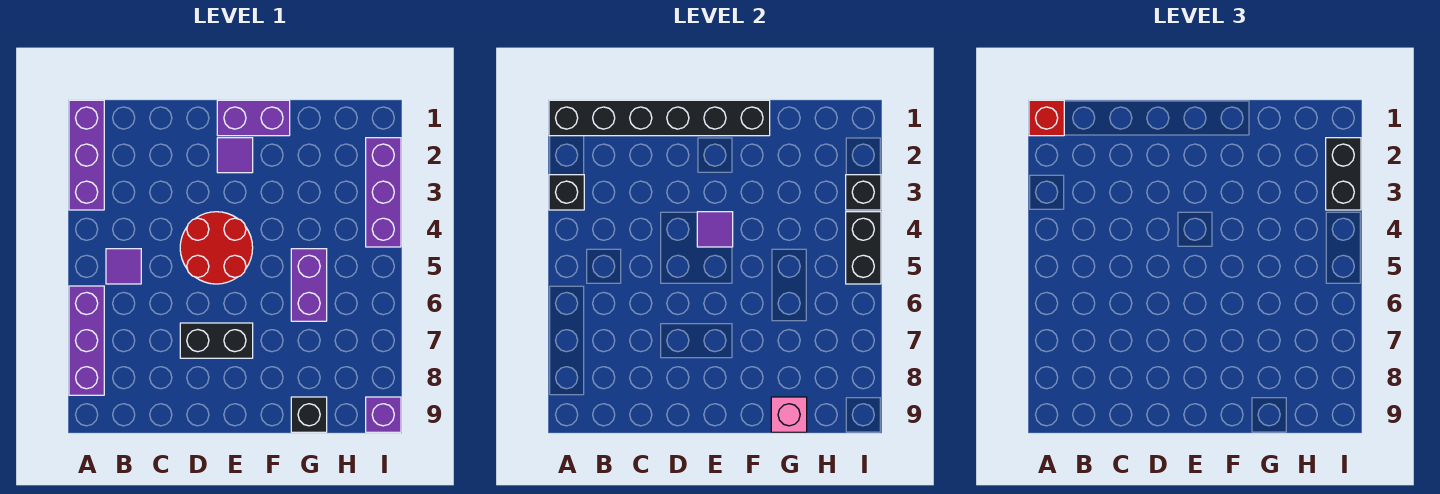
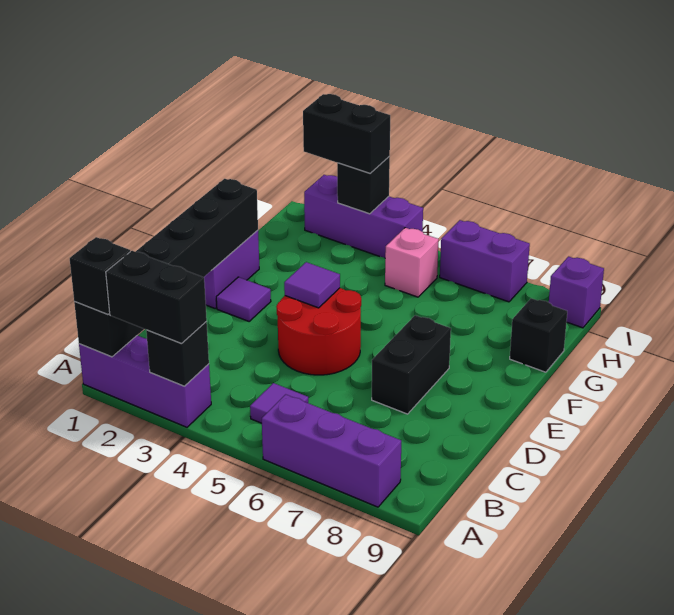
red brick A1 level 3 -> black brick A1 level 3
purple brick G5:G6 level 1 -> purple brick I6:I7 level 1
pink brick G9 level 2 -> pink brick H5 level 1
black brick I4:I5 level 2 -> black brick A2:A3 level 3

